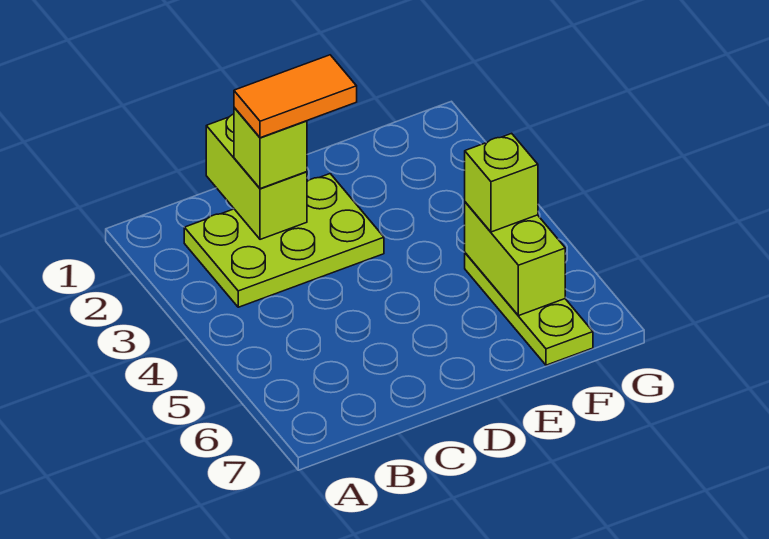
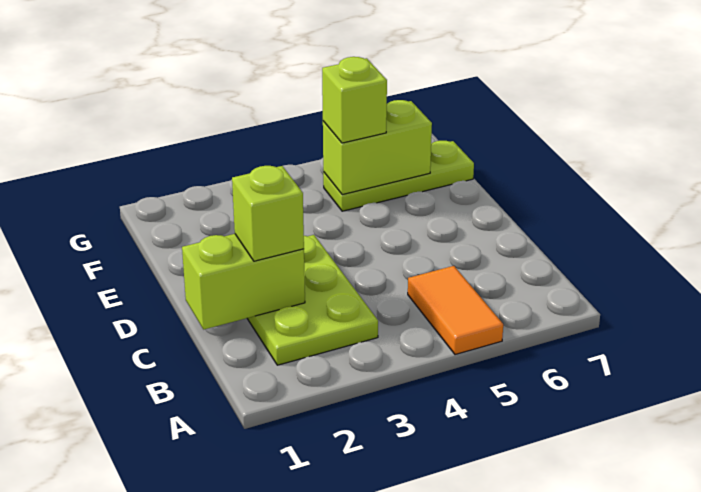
orange tile C2:D2 level 4 -> orange tile A5:B5 level 1

